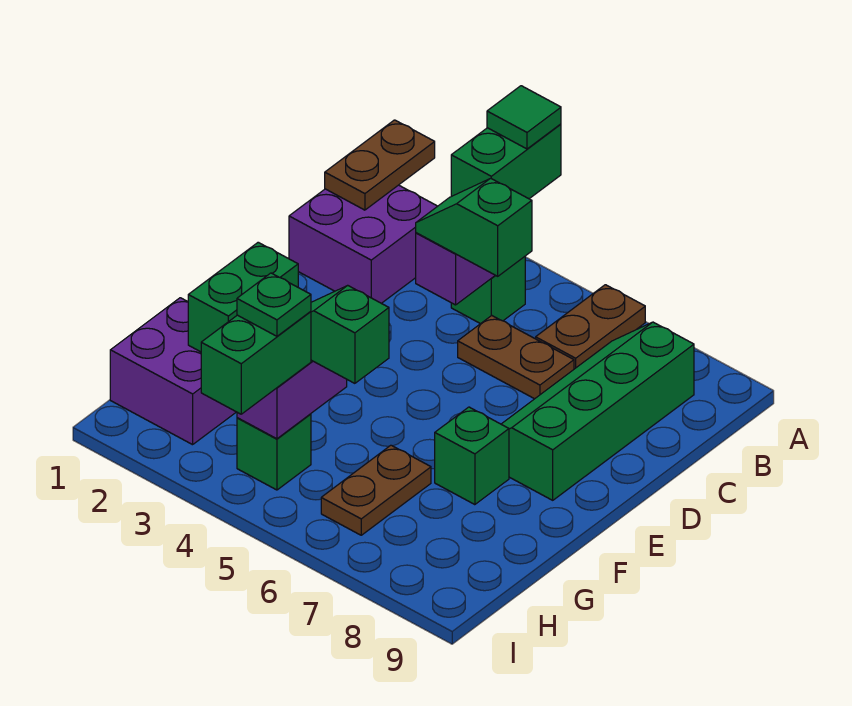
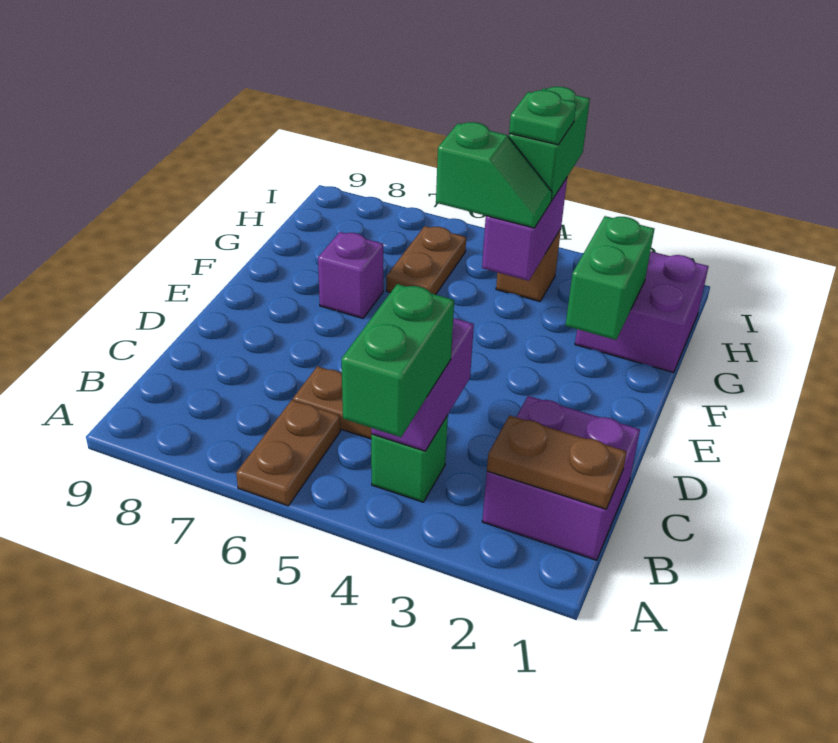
brown plate A1:B1 level 2 -> brown plate B1:B2 level 2
green tile A4 level 4 -> none
green slope B7:E8 level 1 top 8 -> none
green slope C4:C5 level 3 top 5 -> none
green brick F7 level 1 -> purple brick F7 level 1
green brick H4 level 1 -> brown brick H4 level 1

